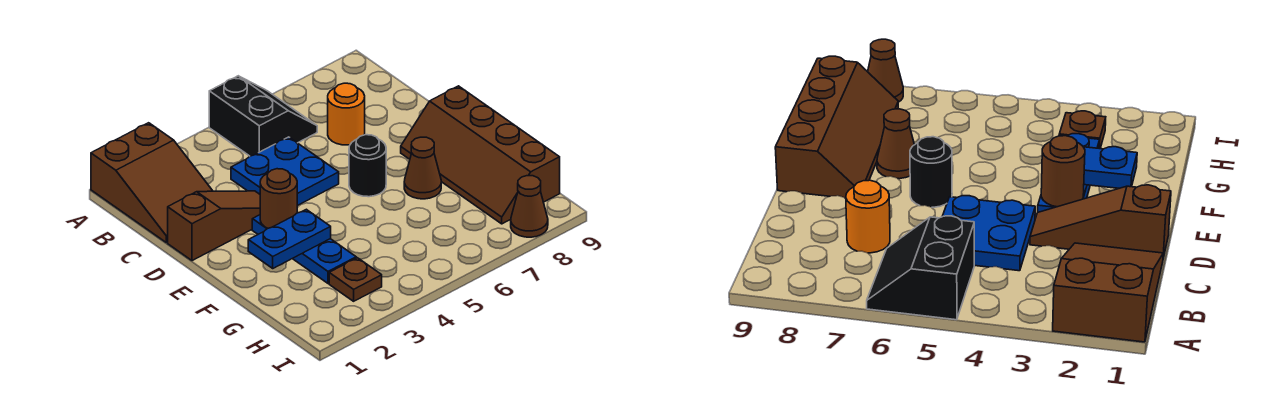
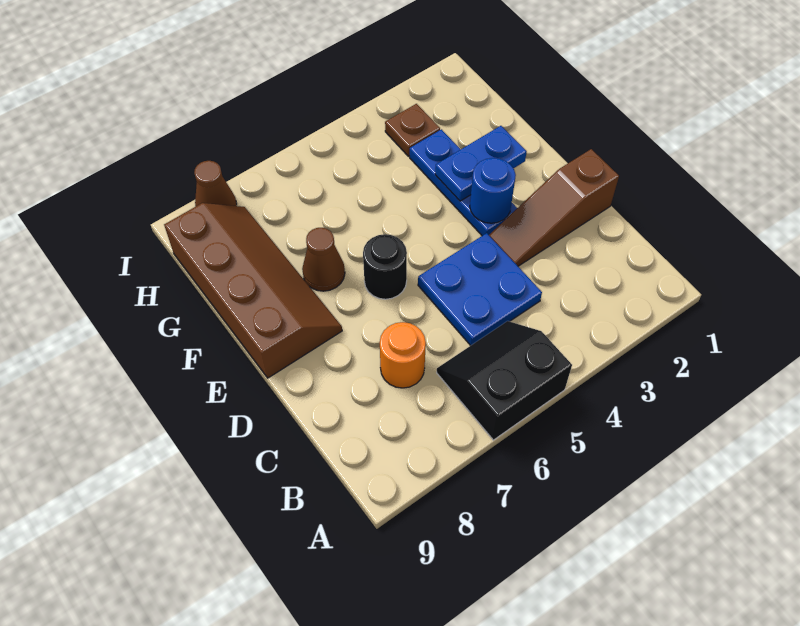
brown slope A1:C2 level 1 top A -> none
black slope A5:B6 level 1 top 5 -> black slope A5:B6 level 1 top A
brown round brick E3 level 2 -> blue round brick E3 level 2

